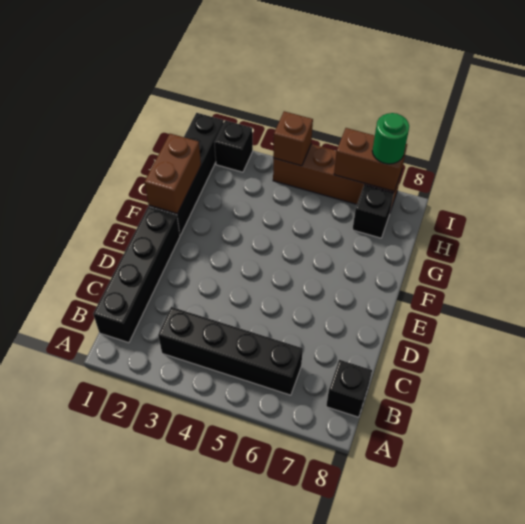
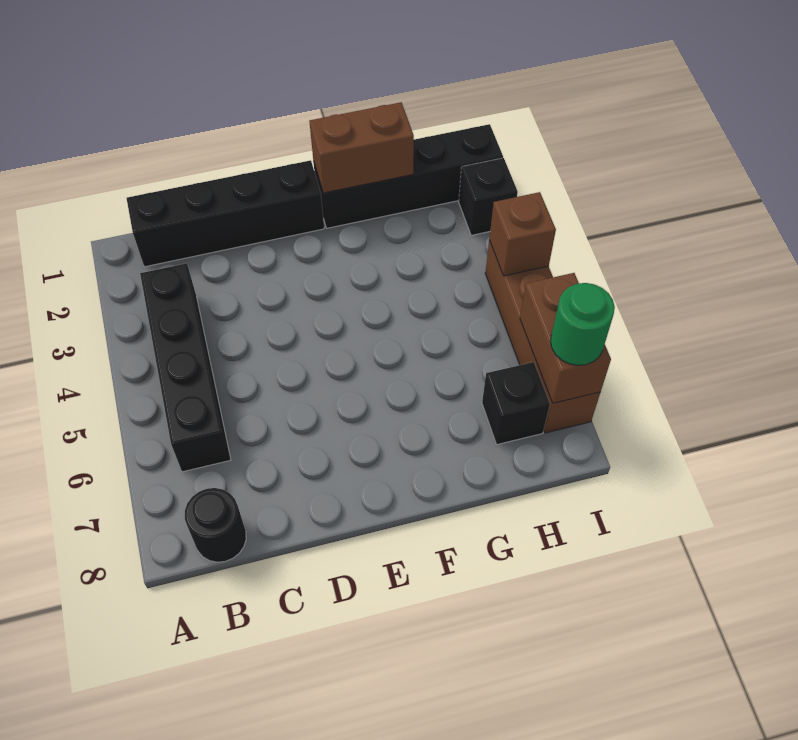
black brick B8 level 1 -> black round brick B8 level 1

